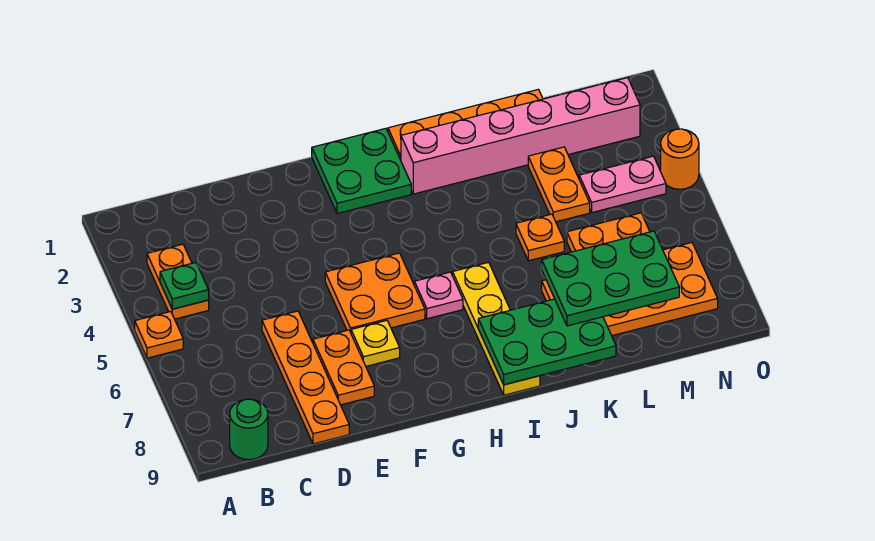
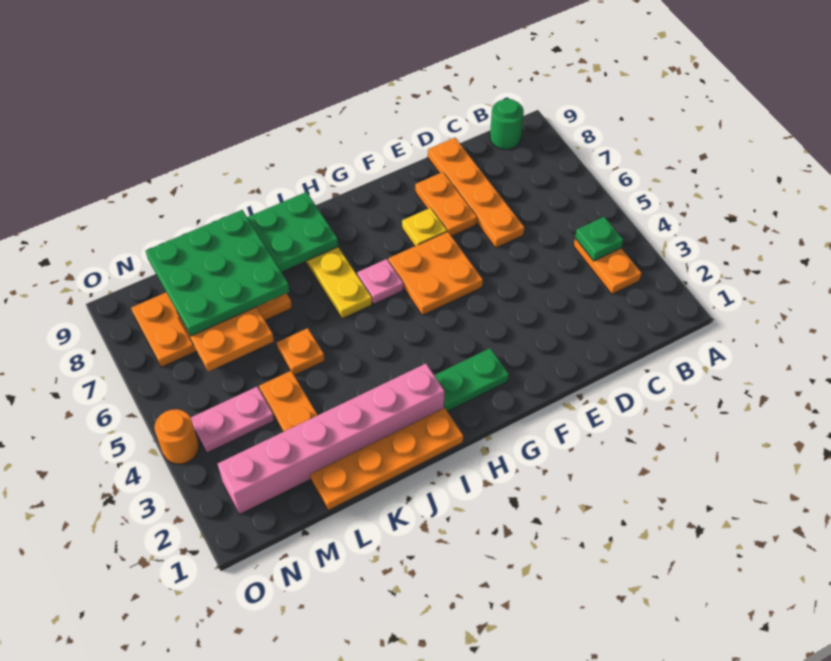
orange plate A5 level 1 -> none
green plate G1:H2 level 1 -> green plate G2:H2 level 1
green plate K7:M8 level 3 -> green plate K7:M9 level 3

